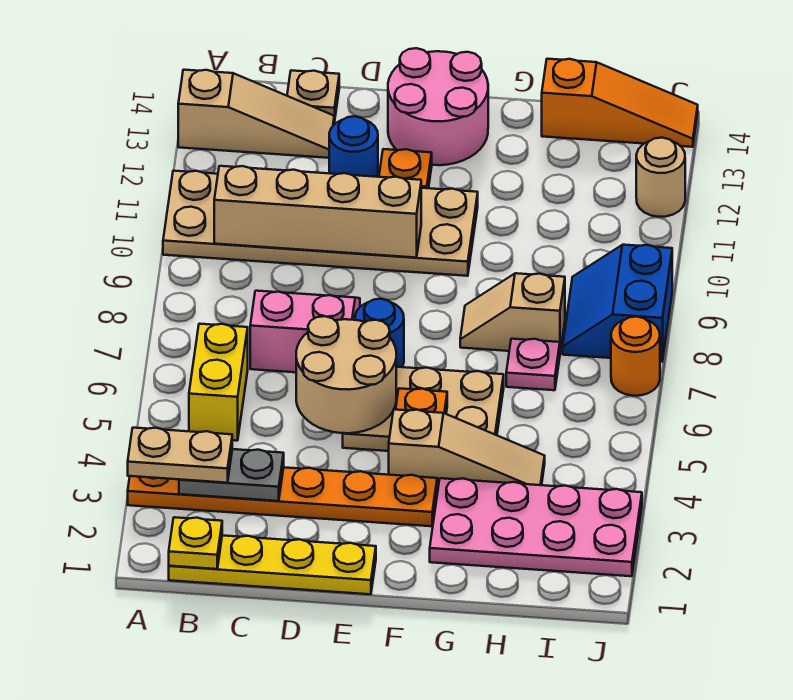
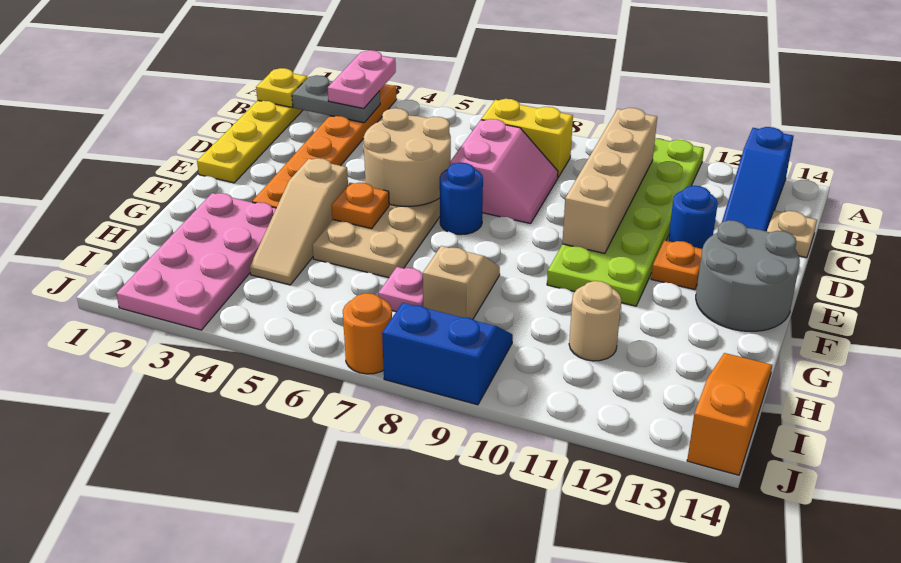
tan plate A3:B3 level 3 -> pink plate A3:B3 level 3
tan plate A10:F11 level 1 -> lime plate A10:F11 level 1
tan slope A13:C13 level 1 top A -> blue slope A13:C13 level 1 top A
grey plate B3:C3 level 2 -> grey plate B2:B3 level 2
yellow brick B5:B6 level 1 -> yellow brick B7:B8 level 1
pink round brick E13:F14 level 1 -> grey round brick E13:F14 level 1
orange slope H14:J14 level 1 top H -> orange slope H14:J14 level 1 top J
tan round brick J12 level 1 -> tan round brick H11 level 1

